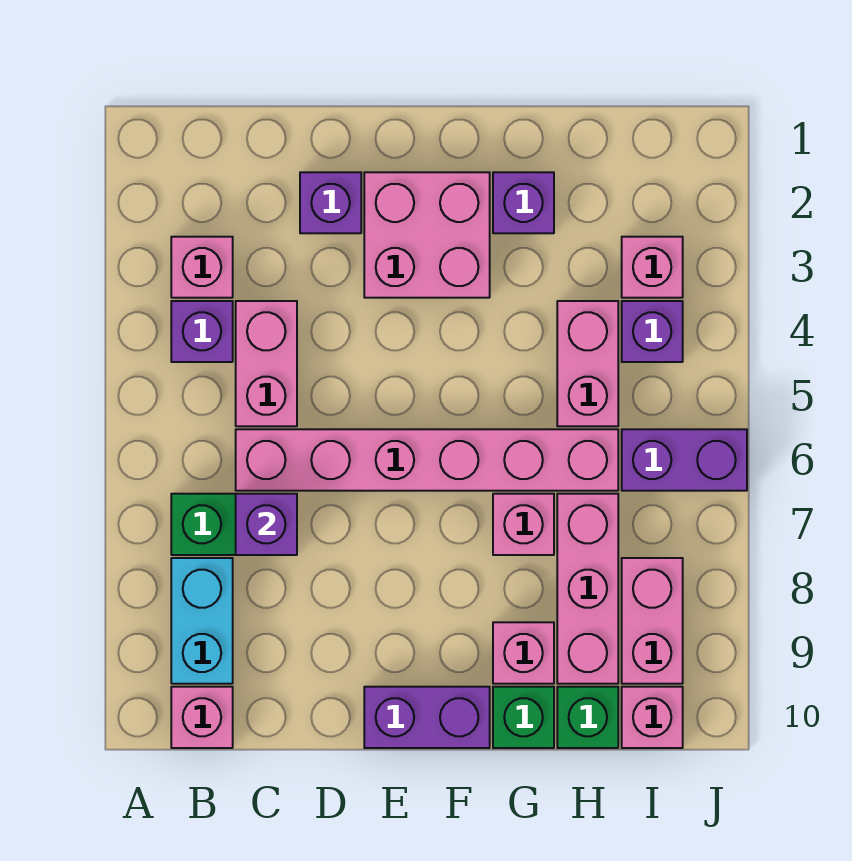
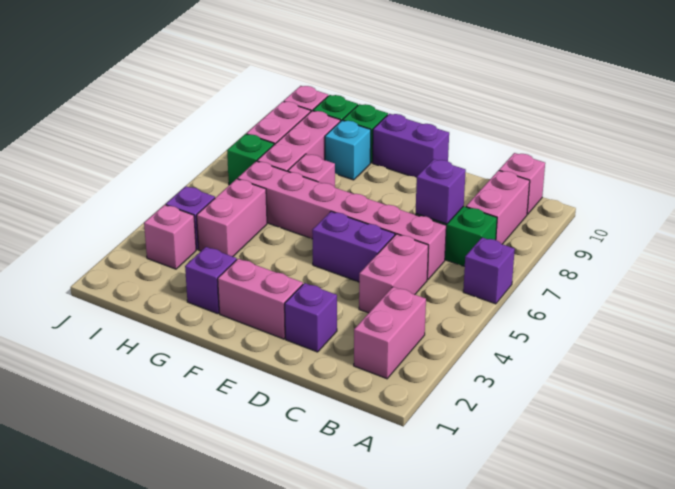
pink brick B3 level 1 -> pink brick B2:B3 level 1
purple brick B4 level 1 -> purple brick A6 level 1
cyan brick B8:B9 level 1 -> pink brick B8:B9 level 1
pink brick E2:F3 level 1 -> pink brick E2:F2 level 1
pink brick G9 level 1 -> cyan brick G9 level 1
purple brick I6:J6 level 1 -> purple brick D5:E5 level 1
none -> green brick I7 level 1

